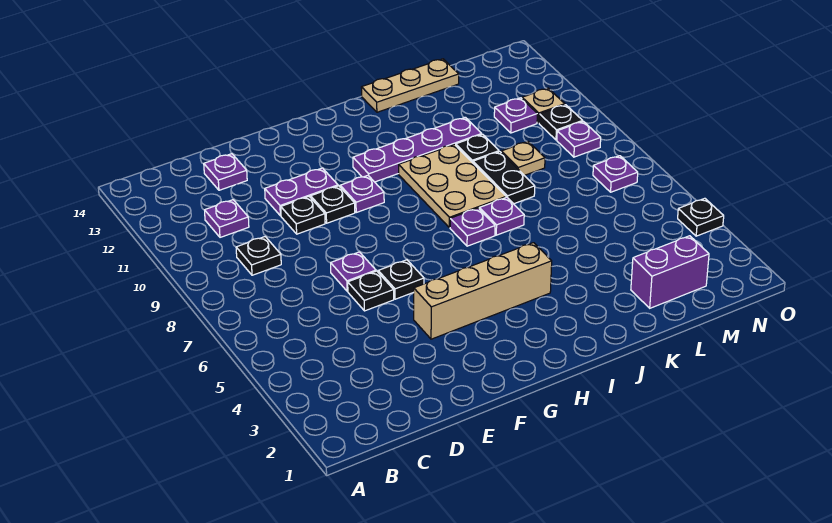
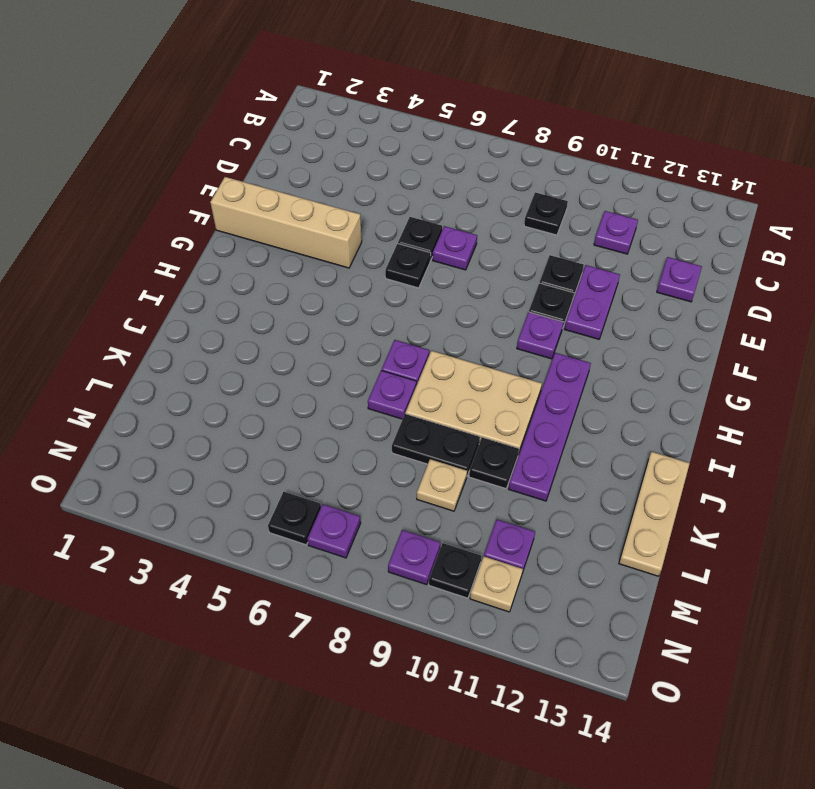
tan brick F4:I4 level 1 -> tan brick F1:F4 level 1
purple brick L2:M2 level 1 -> none
black plate O4 level 1 -> black plate N6 level 1

